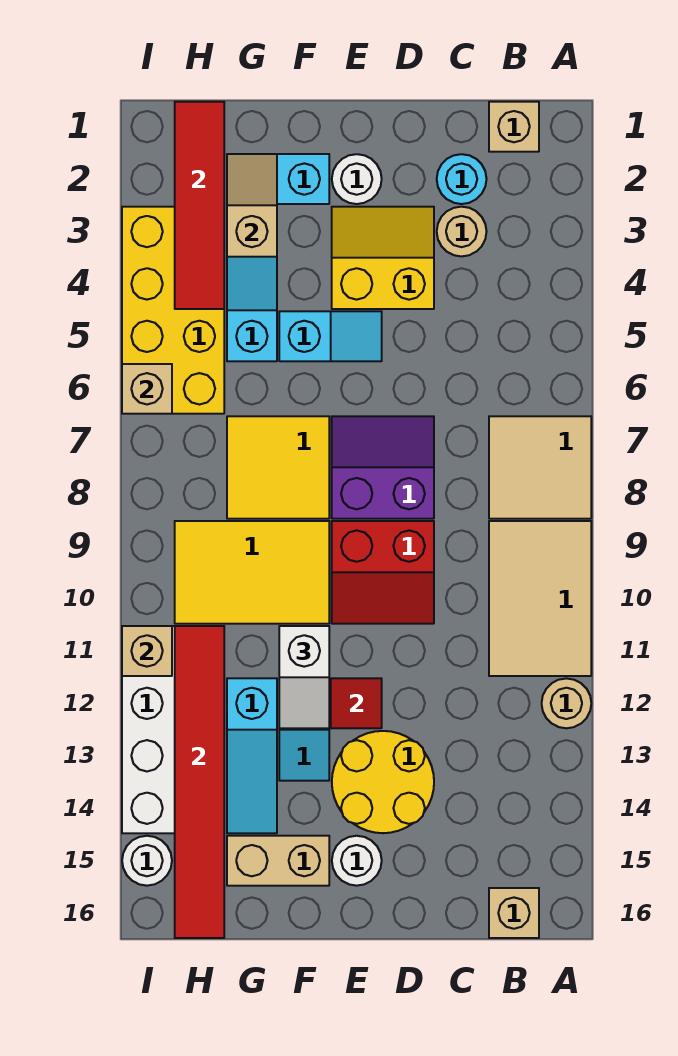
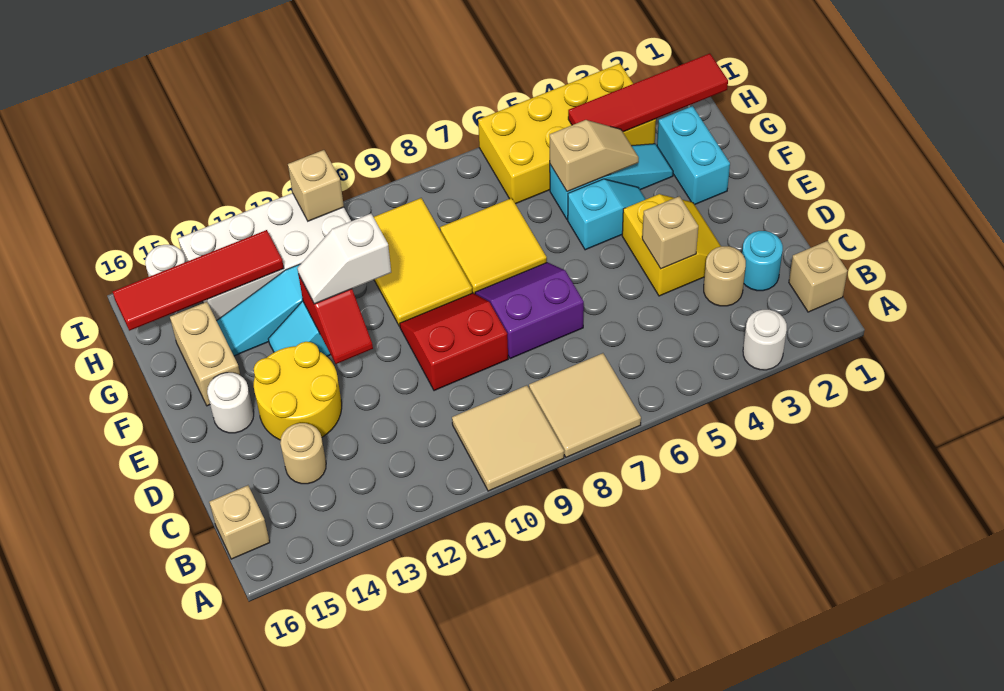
tan tile A9:B11 level 1 -> tan tile A9:B10 level 1
tan round brick A12 level 1 -> tan round brick C14 level 1
purple slope D7:E8 level 1 top 8 -> purple slope D7:E8 level 1 top D
red slope D9:E10 level 1 top 9 -> red slope D9:E10 level 1 top D
white round brick E2 level 1 -> white round brick A3 level 1
cyan slope E5:F5 level 1 top F -> cyan slope F4:F5 level 1 top 5
tan slope G2:G3 level 2 top 3 -> tan slope G4:G5 level 2 top 5
red tile H11:H16 level 2 -> red tile H13:H16 level 2
tan brick I6 level 2 -> tan brick D4 level 2

